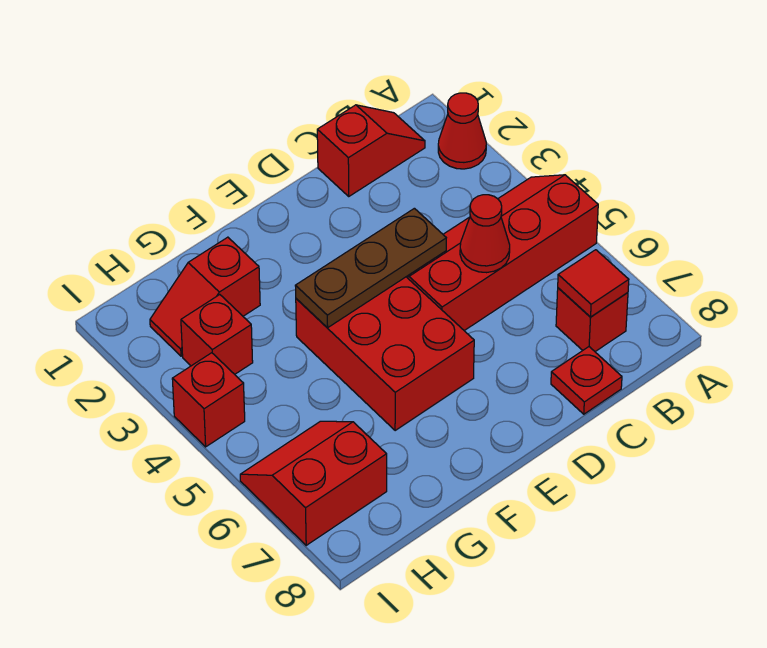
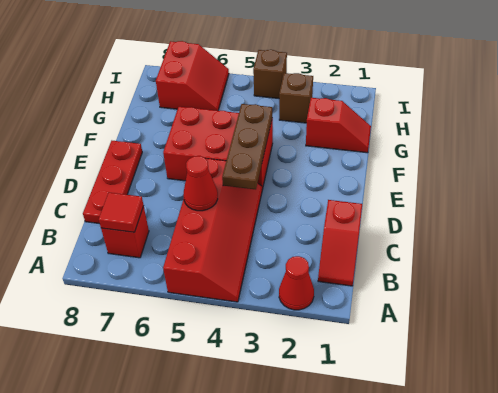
red plate C8 level 1 -> red plate C8:E8 level 1
red slope G2:H2 level 1 top G -> red slope G1:G2 level 1 top 2
red brick H3 level 1 -> brown brick H3 level 1
red brick I4 level 1 -> brown brick I4 level 1

